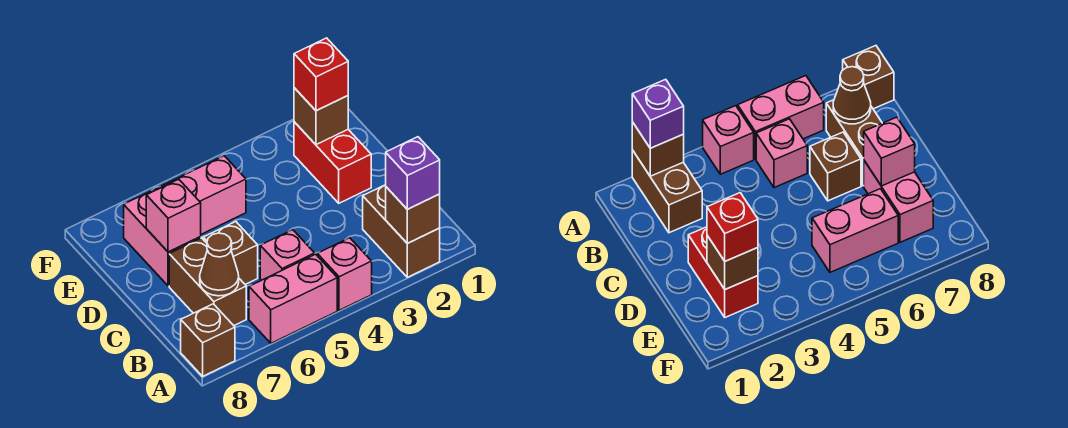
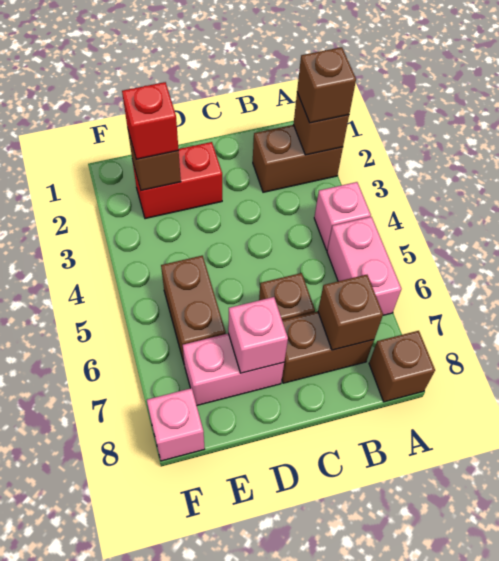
purple brick A2 level 3 -> brown brick A2 level 3
pink brick B5 level 1 -> pink brick F8 level 1
brown cone B7 level 2 -> brown brick B7 level 2
pink brick E5:E6 level 1 -> brown brick E5:E6 level 1

